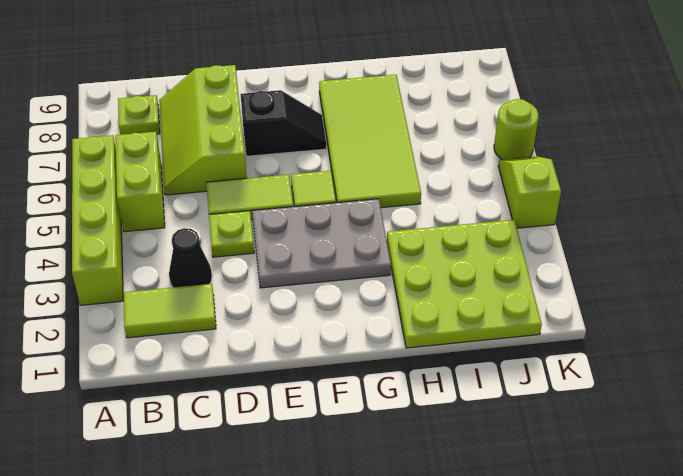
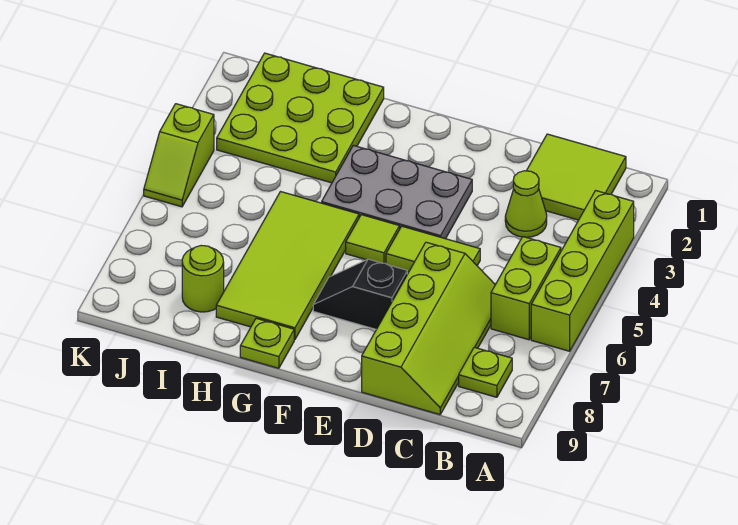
lime tile B2:C2 level 1 -> lime tile B1:C2 level 1
black cone C3 level 1 -> lime cone C3 level 1
lime slope C6:D8 level 1 top D -> lime slope C6:D9 level 1 top D
lime plate D4 level 1 -> lime plate G9 level 1
lime round brick K6 level 1 -> lime round brick I8 level 1

